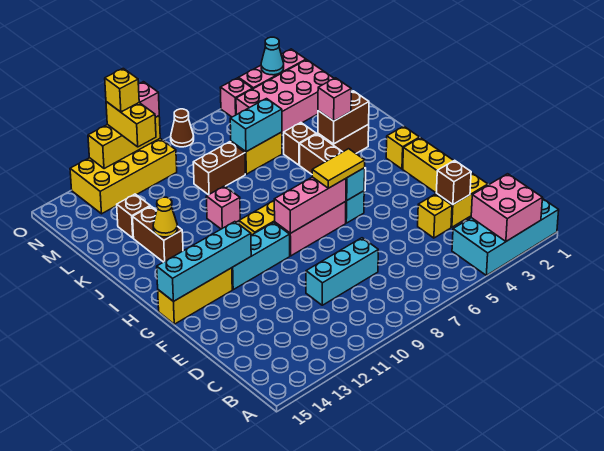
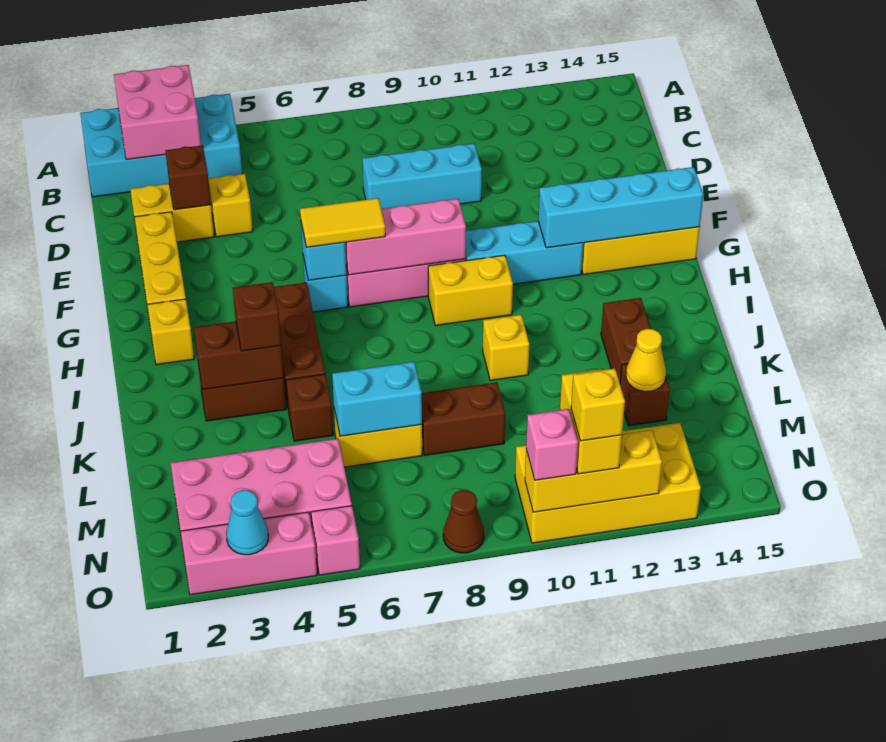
pink brick J4 level 3 -> brown brick J4 level 3
pink brick J10 level 1 -> yellow brick J10 level 1
yellow cone J13 level 2 -> yellow cone L13 level 2

